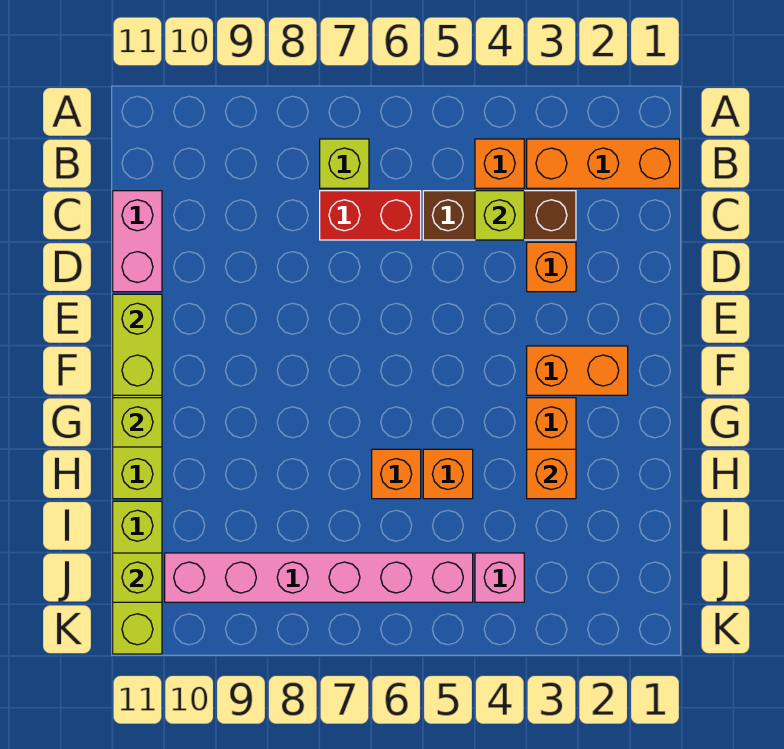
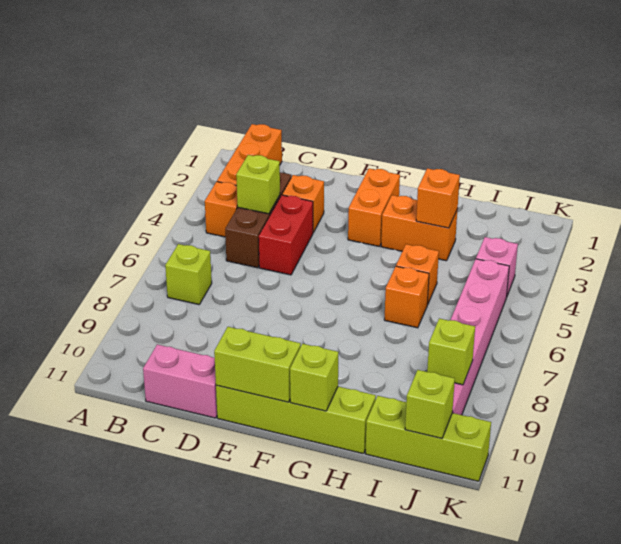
red brick C6:C7 level 1 -> red brick D4:D5 level 1
none -> lime brick J9 level 2

